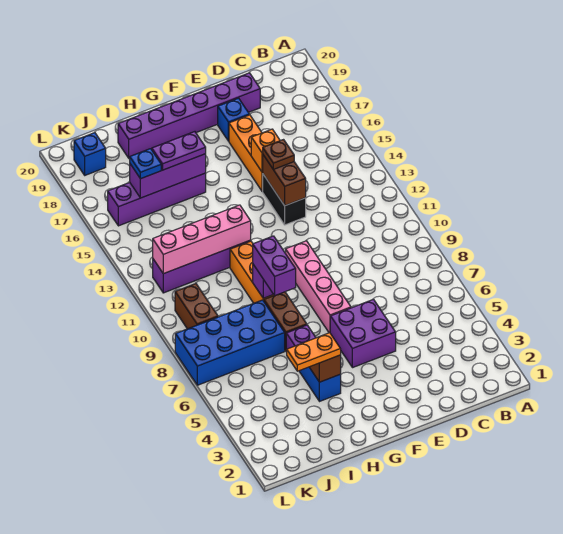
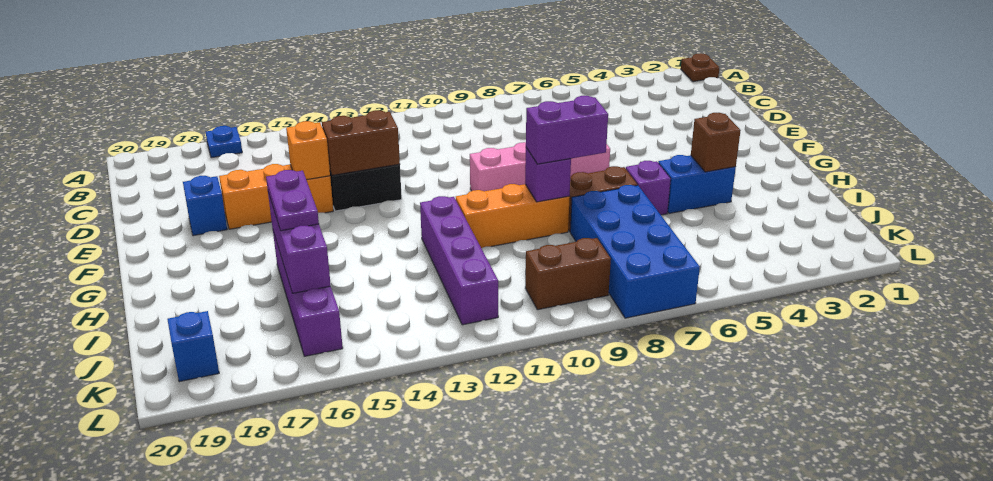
purple brick D19:I19 level 1 -> none
purple brick E5:F6 level 1 -> none
brown plate E14 level 3 -> brown plate A1 level 1
orange plate H4:I4 level 3 -> none
pink brick H12:K12 level 2 -> none
blue plate J16 level 3 -> blue plate A17 level 1

